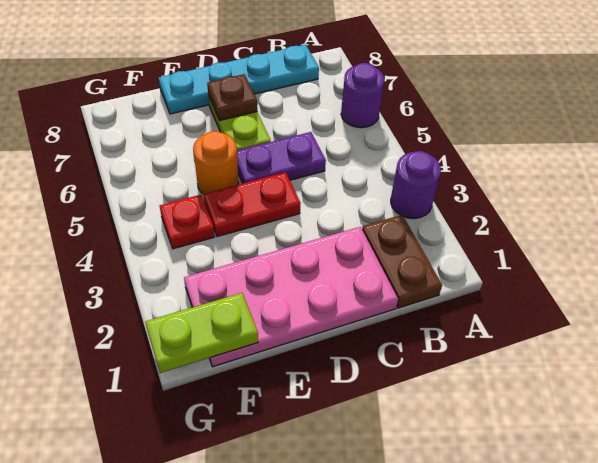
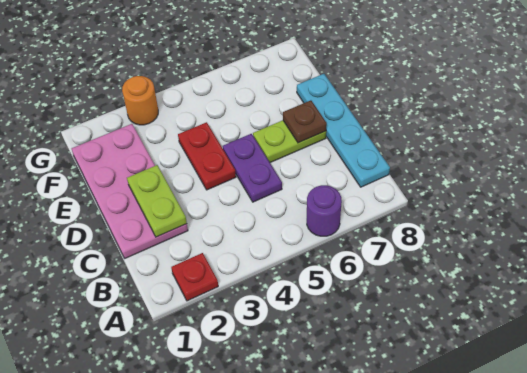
purple round brick A3 level 1 -> none
brown plate B1:B2 level 1 -> none
orange round brick E5 level 1 -> orange round brick G3 level 1
lime plate F1:G1 level 2 -> lime plate C2:D2 level 2
red plate F4 level 1 -> red plate A2 level 1

